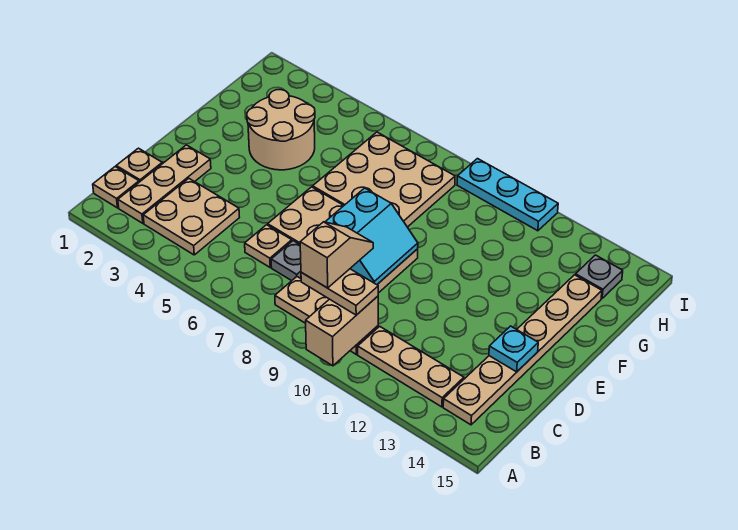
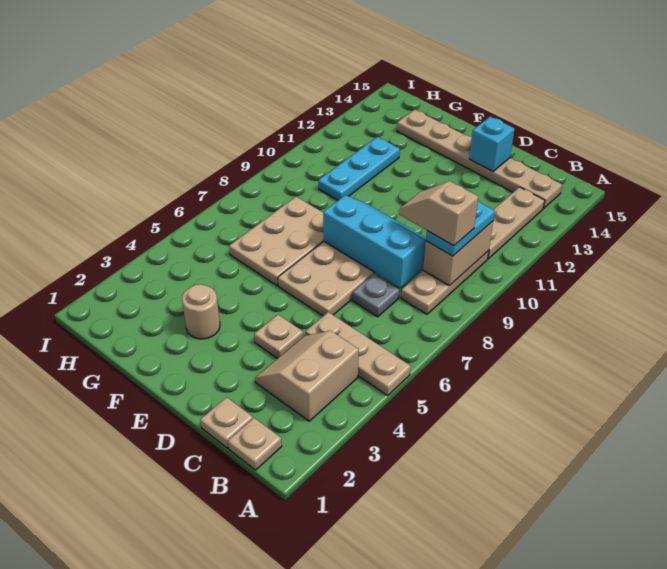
tan brick A10:B10 level 2 -> tan brick B9:B10 level 2
tan plate B2:D2 level 1 -> tan plate A5:C5 level 1
tan plate B3:C4 level 1 -> tan slope B3:C4 level 1 top B
tan plate B9:B10 level 3 -> cyan plate B9:B10 level 3
tan plate C6 level 1 -> tan plate D4 level 1
cyan slope D8:E9 level 2 top 8 -> cyan slope C8:E9 level 2 top 8
cyan plate D14 level 2 -> cyan brick D14 level 2
tan round brick F3:G4 level 1 -> tan round brick F3 level 1
tan plate F6:H8 level 1 -> tan plate F6:G8 level 1
grey plate H14 level 1 -> none
cyan plate I9:I11 level 1 -> cyan plate G10:G12 level 1

